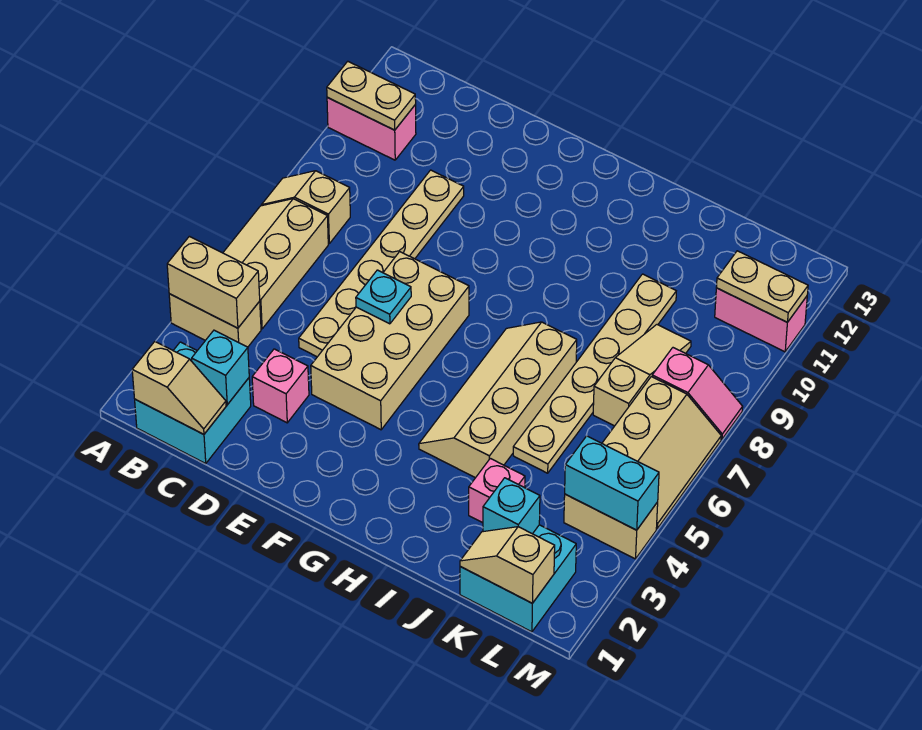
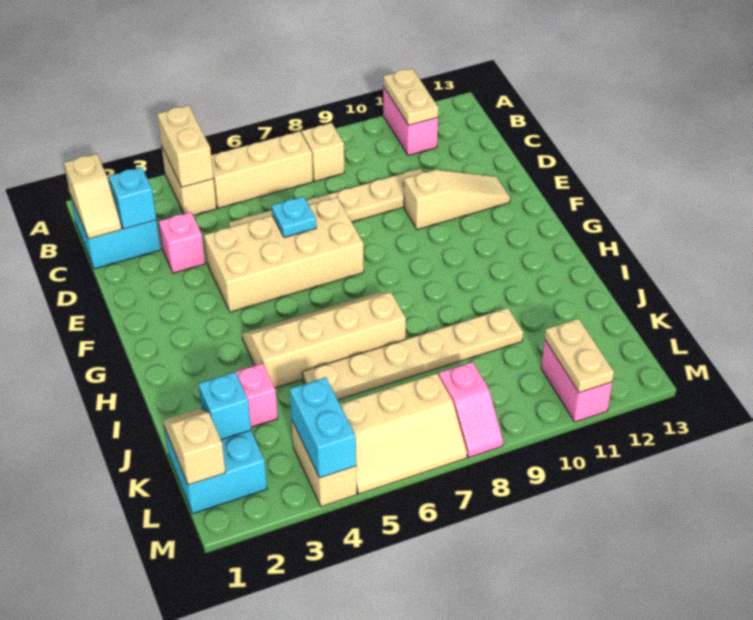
tan slope K7:K9 level 1 top 7 -> tan slope E10:E12 level 1 top 10

